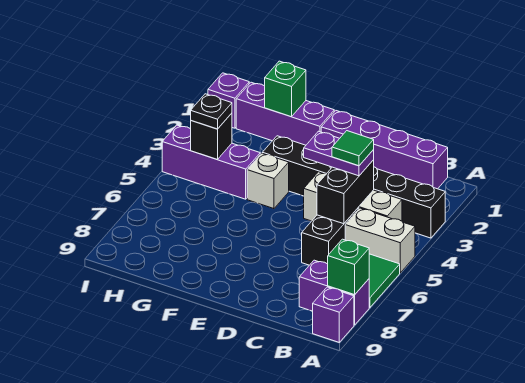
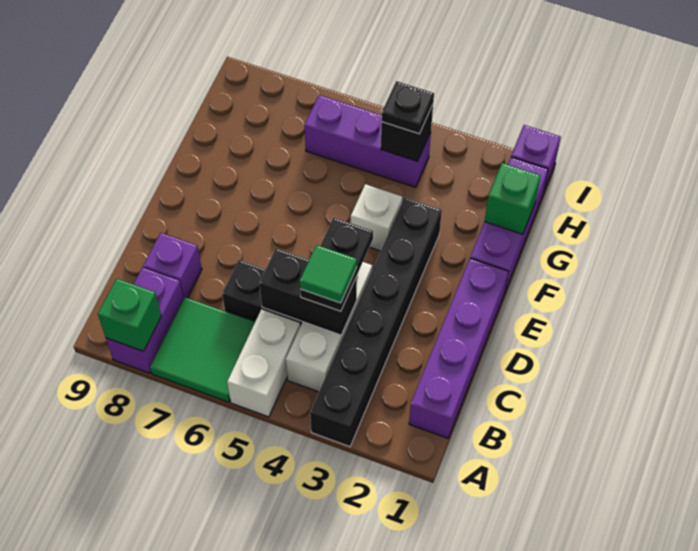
purple brick A9 level 1 -> purple brick C8 level 1
purple plate C4:D4 level 3 -> black plate C4:D4 level 3
purple brick G4:I4 level 1 -> purple brick H4:H6 level 1

